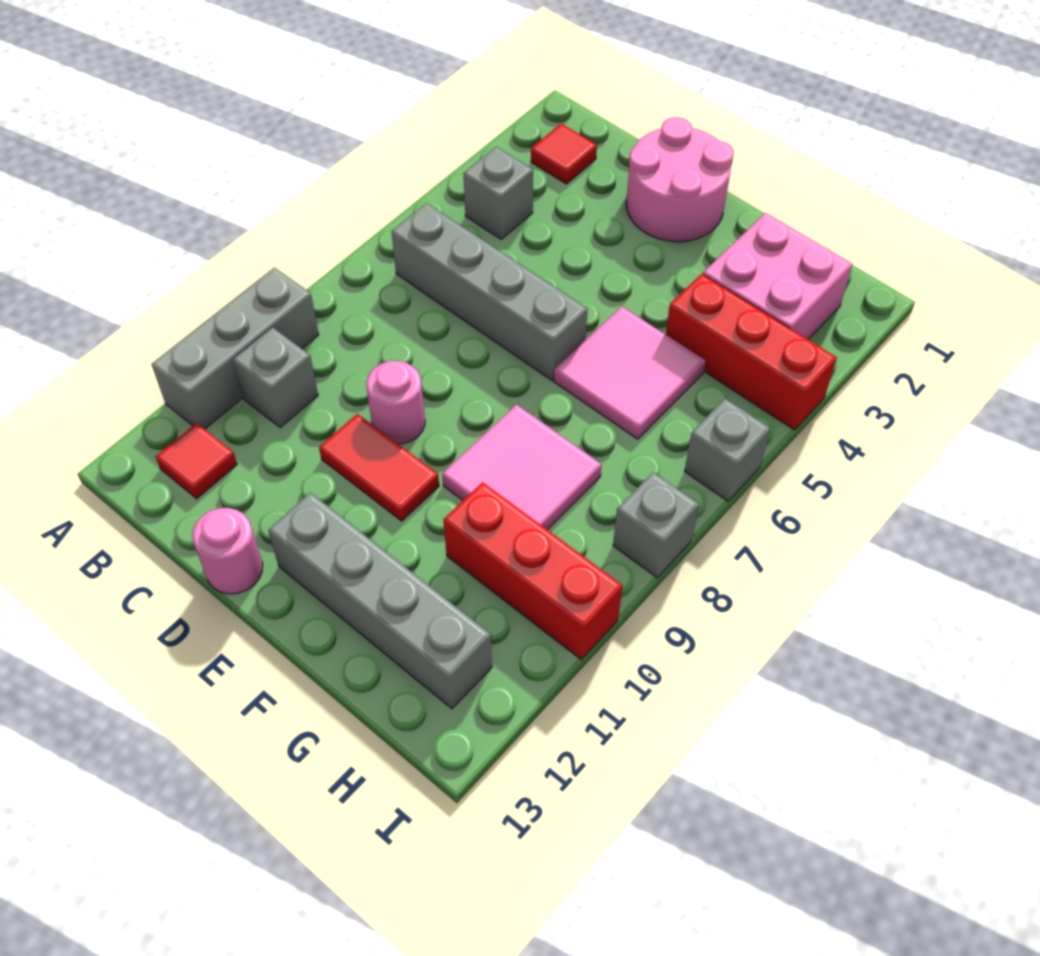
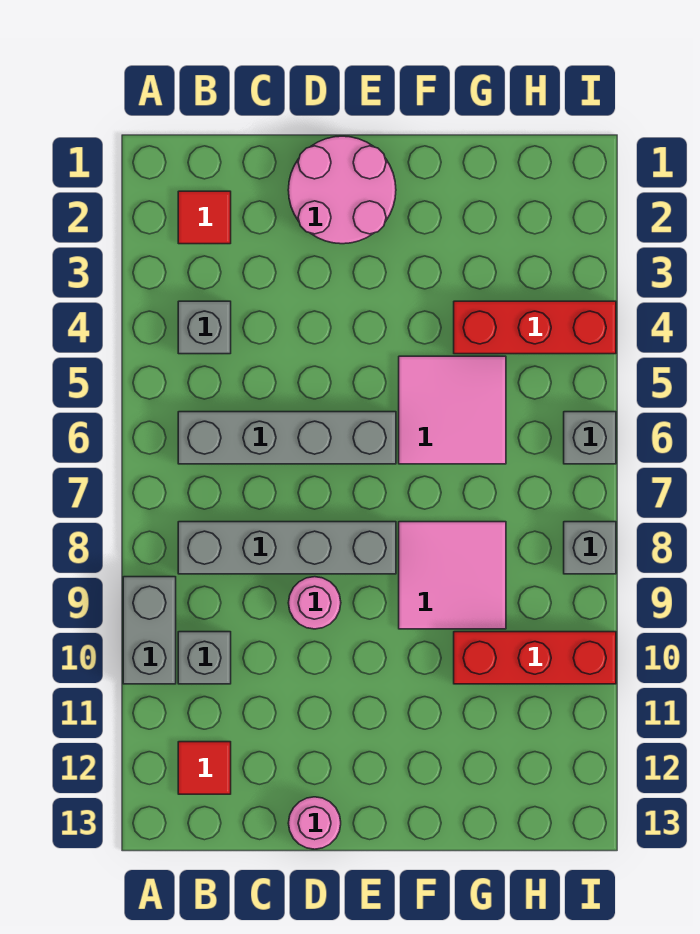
grey brick A9:A11 level 1 -> grey brick A9:A10 level 1
red tile D10:E10 level 1 -> none
grey brick E12:H12 level 1 -> grey brick B8:E8 level 1
pink brick G2:H3 level 1 -> none

